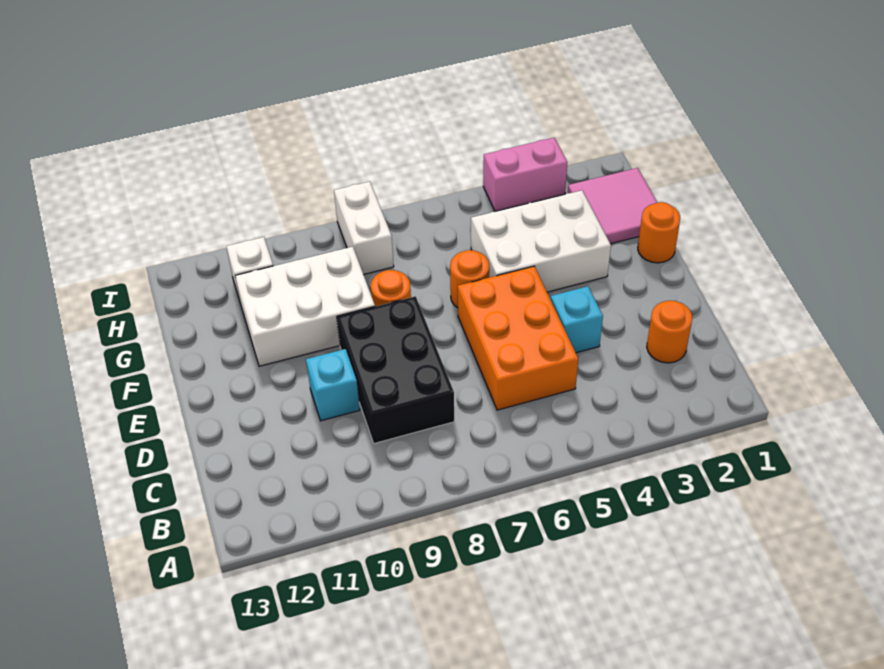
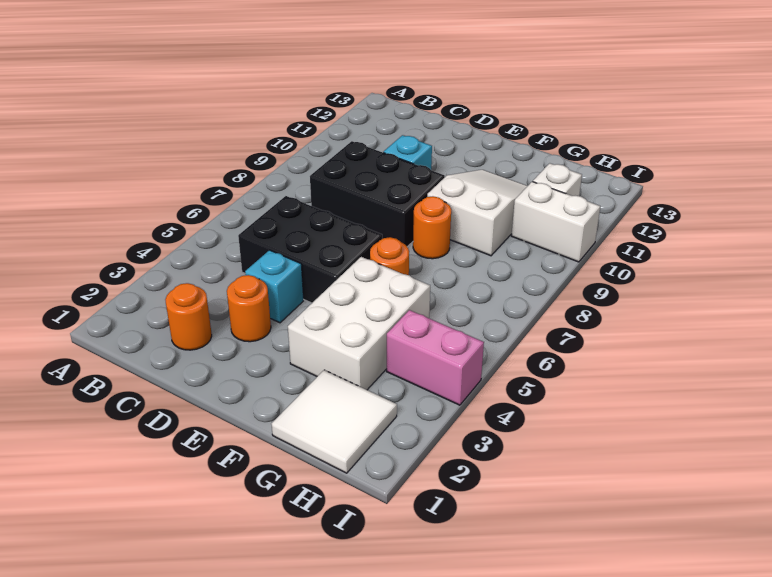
orange brick C5:E6 level 1 -> black brick C5:E6 level 1
orange round brick F1 level 1 -> orange round brick D3 level 1
white brick F9:G11 level 1 -> white slope F9:G11 level 1 top 9
pink tile G1:H2 level 1 -> white tile G1:H2 level 1
white brick H8:I8 level 1 -> white brick H10:I10 level 1
pink brick I3:I4 level 1 -> pink brick H4:I4 level 1

